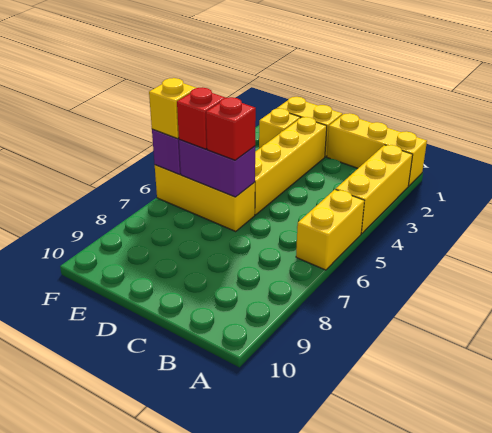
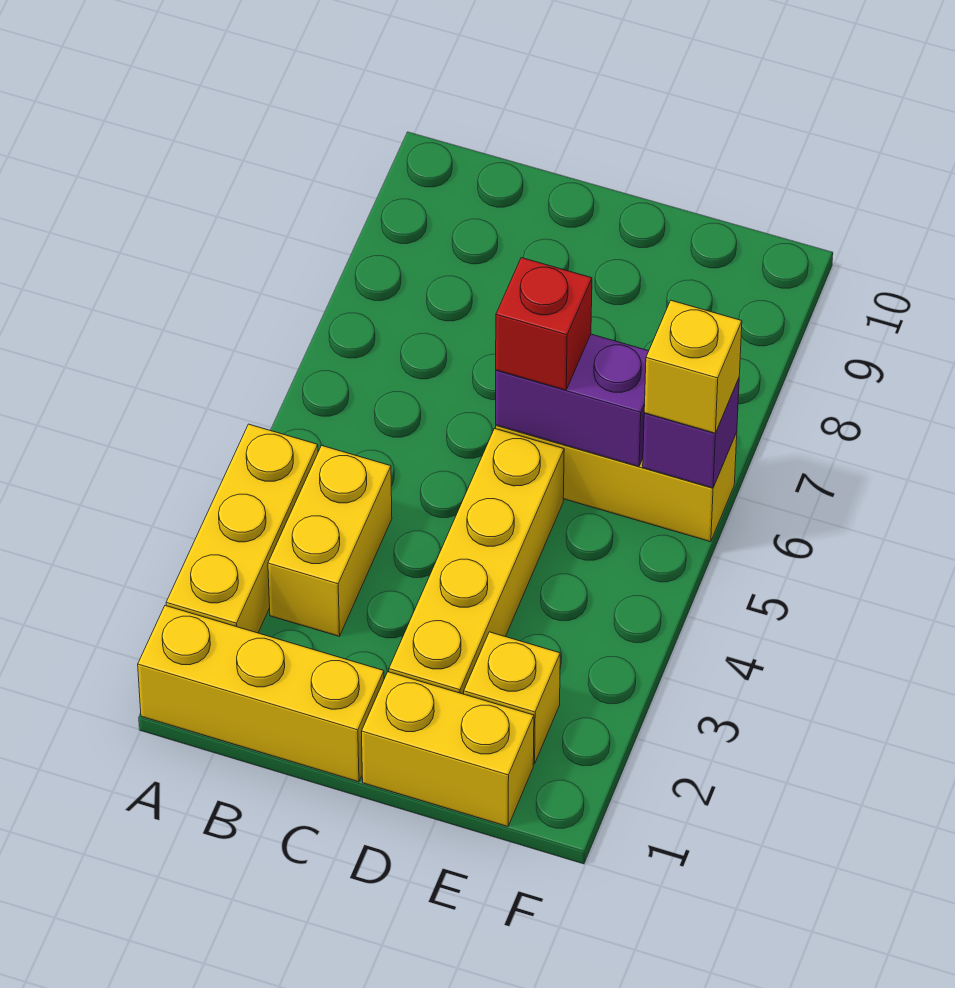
yellow brick A5:A6 level 1 -> yellow brick B3:B4 level 1
red brick E6 level 3 -> none

